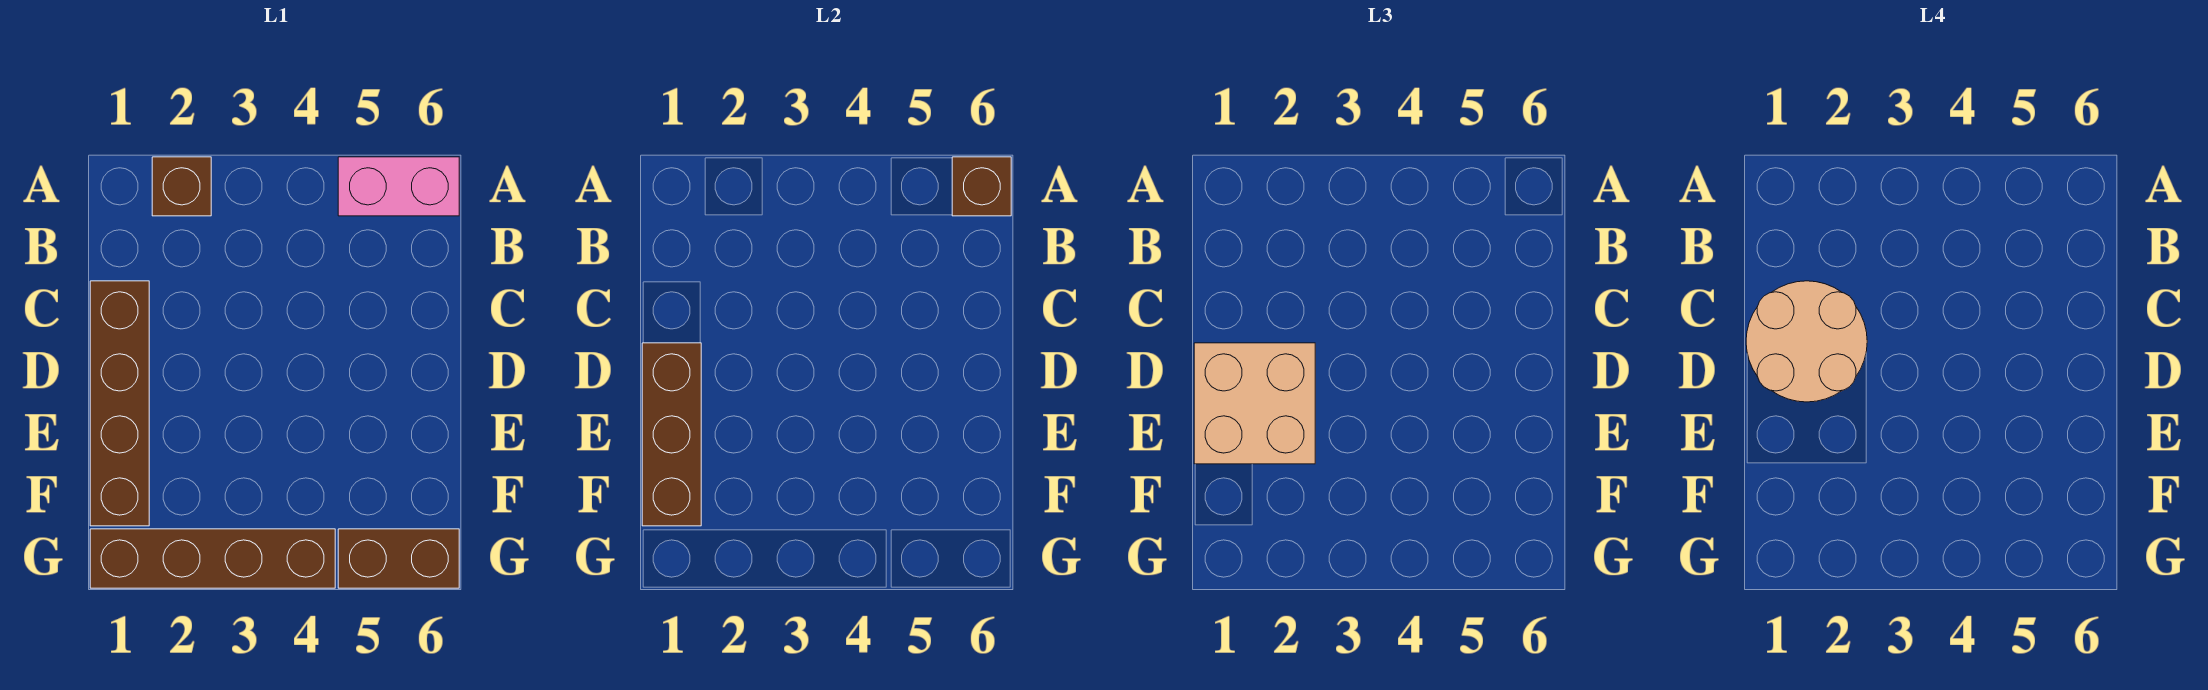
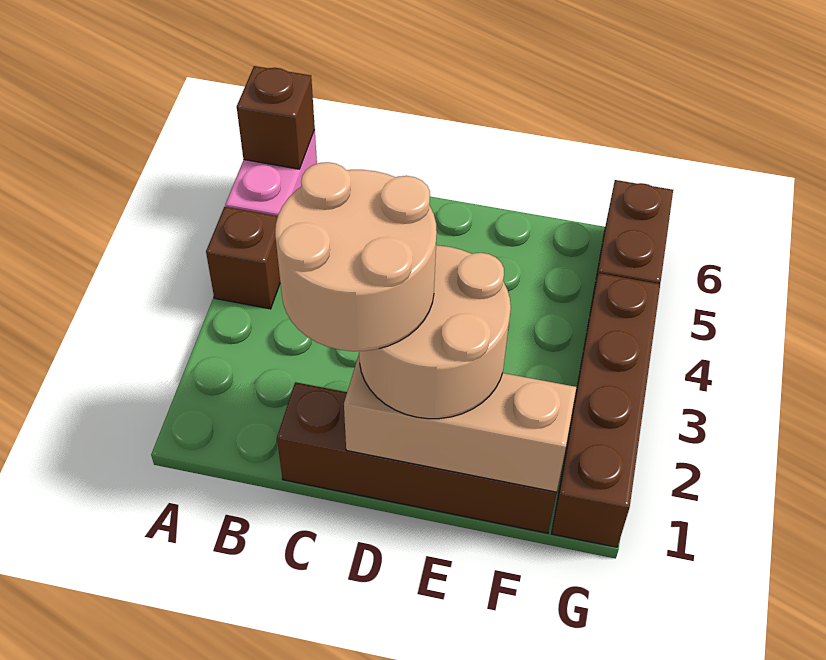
brown brick A2 level 1 -> brown brick A4 level 1
brown brick D1:F1 level 2 -> tan brick D1:F1 level 2
tan brick D1:E2 level 3 -> tan round brick D1:E2 level 3

